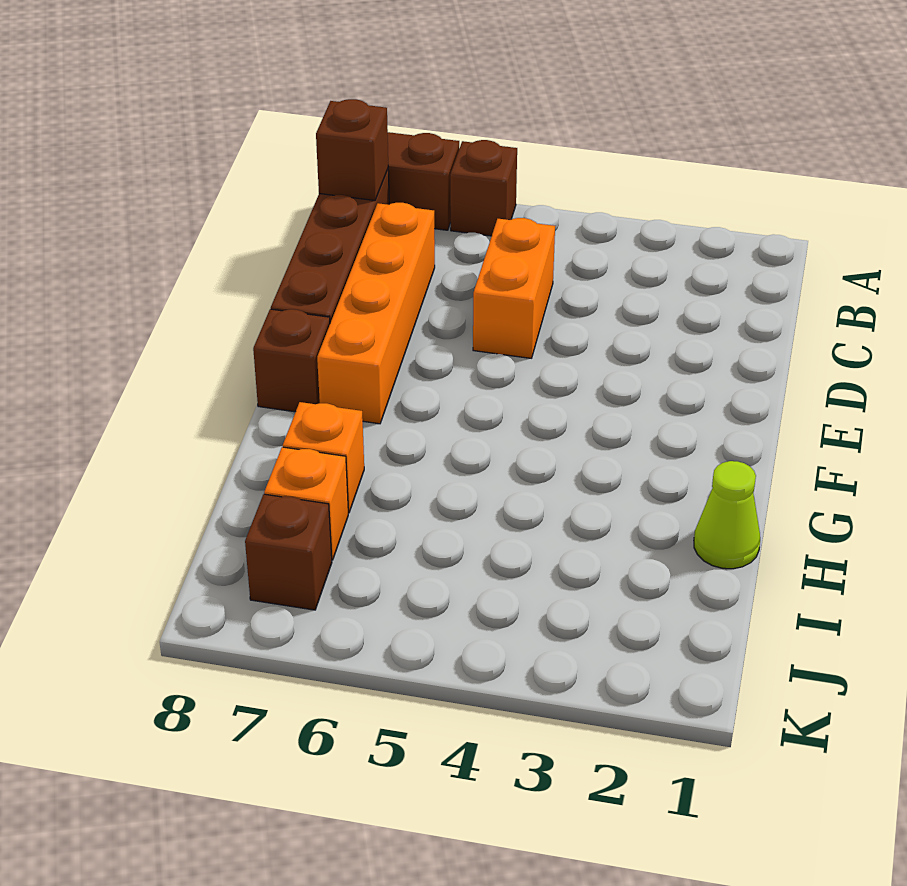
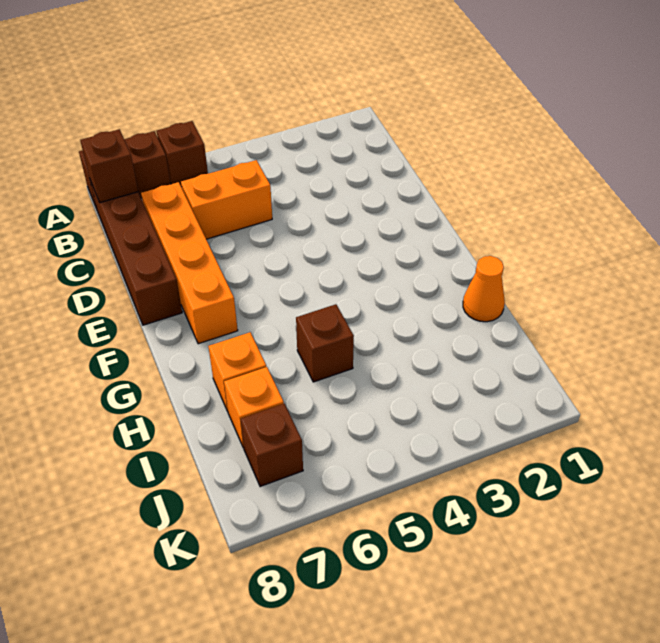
orange brick C5:D5 level 1 -> orange brick C5:C6 level 1
brown brick F8 level 1 -> brown brick H5 level 1
lime cone H1 level 1 -> orange cone H1 level 1

